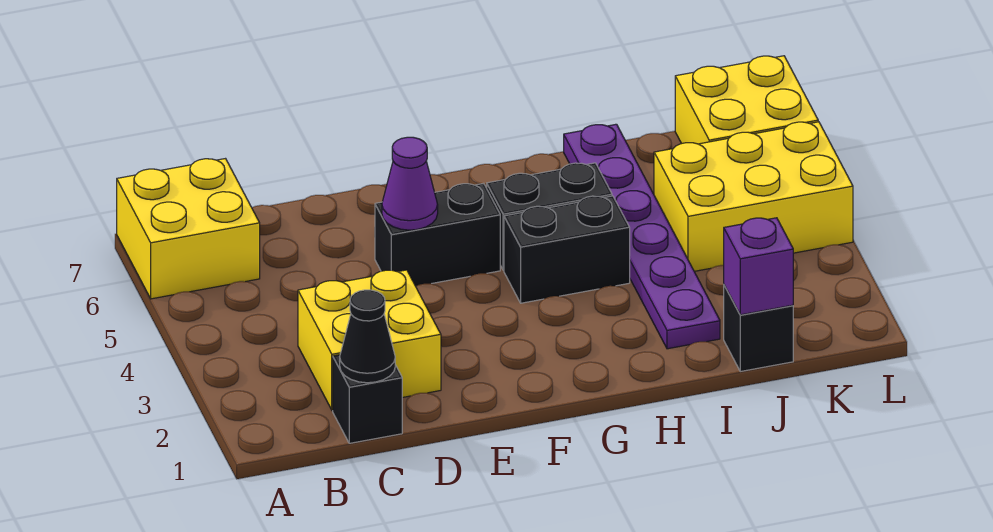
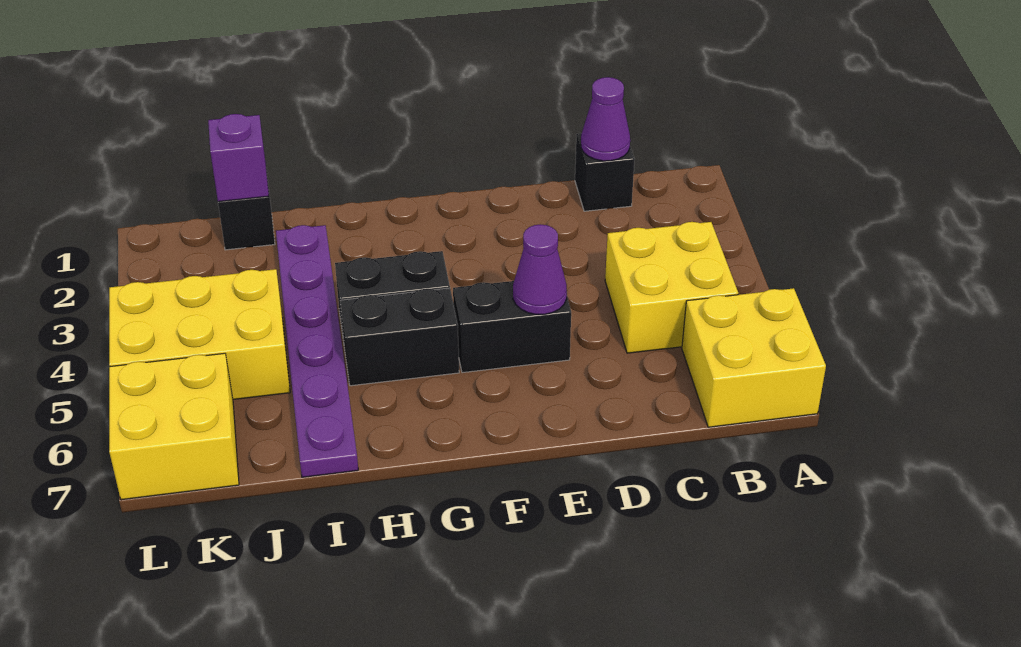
black cone C1 level 2 -> purple cone C1 level 2
yellow brick C2:D3 level 1 -> yellow brick B4:C5 level 1

